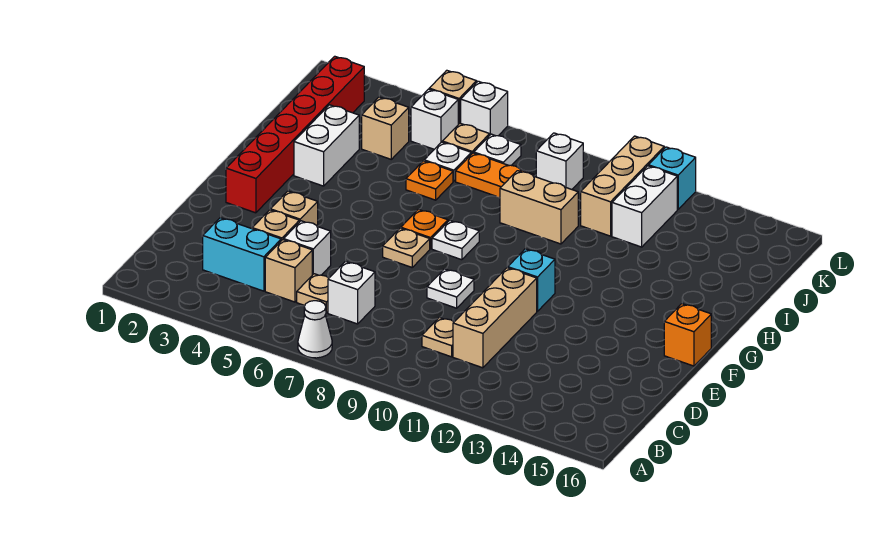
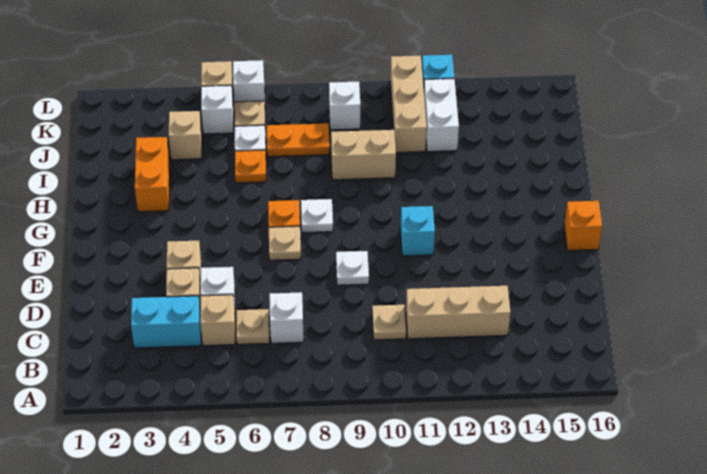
white cone A7 level 1 -> none
tan brick C11:E11 level 1 -> tan brick C11:C13 level 1
red brick F2:K2 level 1 -> none
white brick H3:I3 level 1 -> orange brick H3:I3 level 1
white plate K7 level 1 -> none

